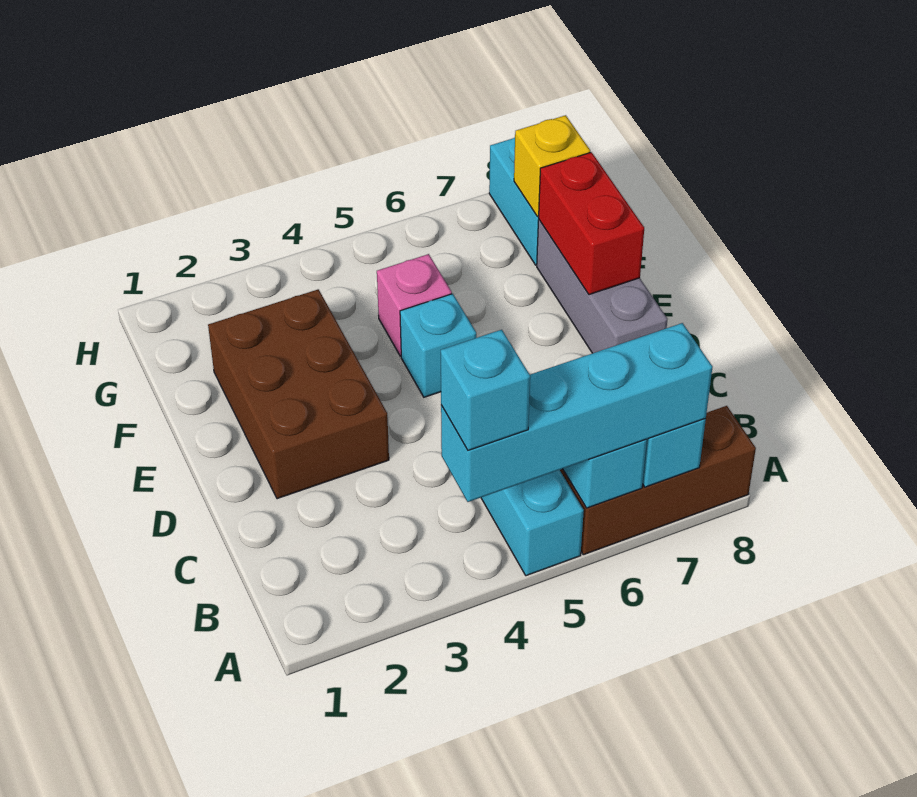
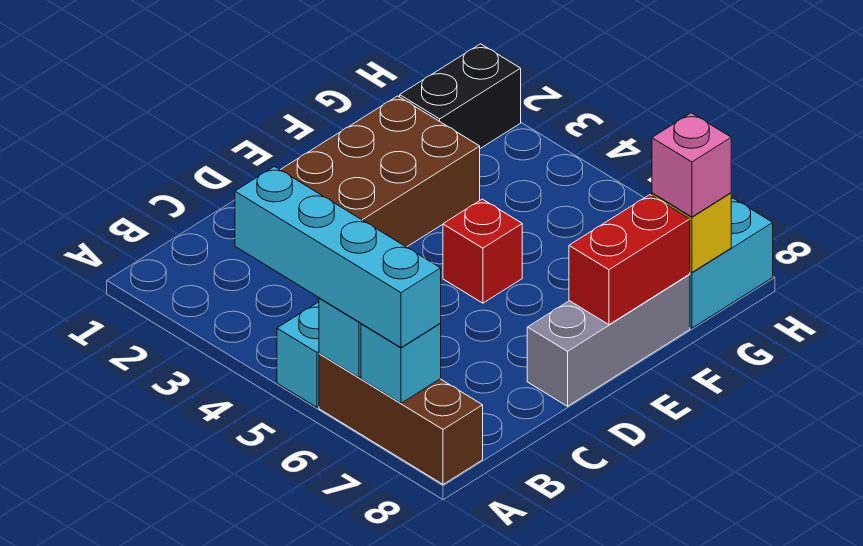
cyan brick A4 level 4 -> none
cyan brick E5 level 1 -> red brick E5 level 1
pink brick F5 level 1 -> pink brick G8 level 3
none -> black brick G2:H2 level 1

